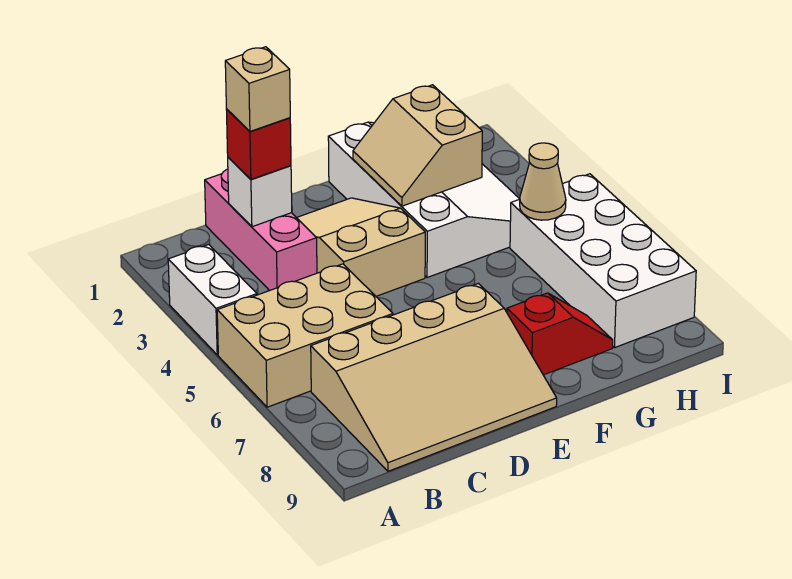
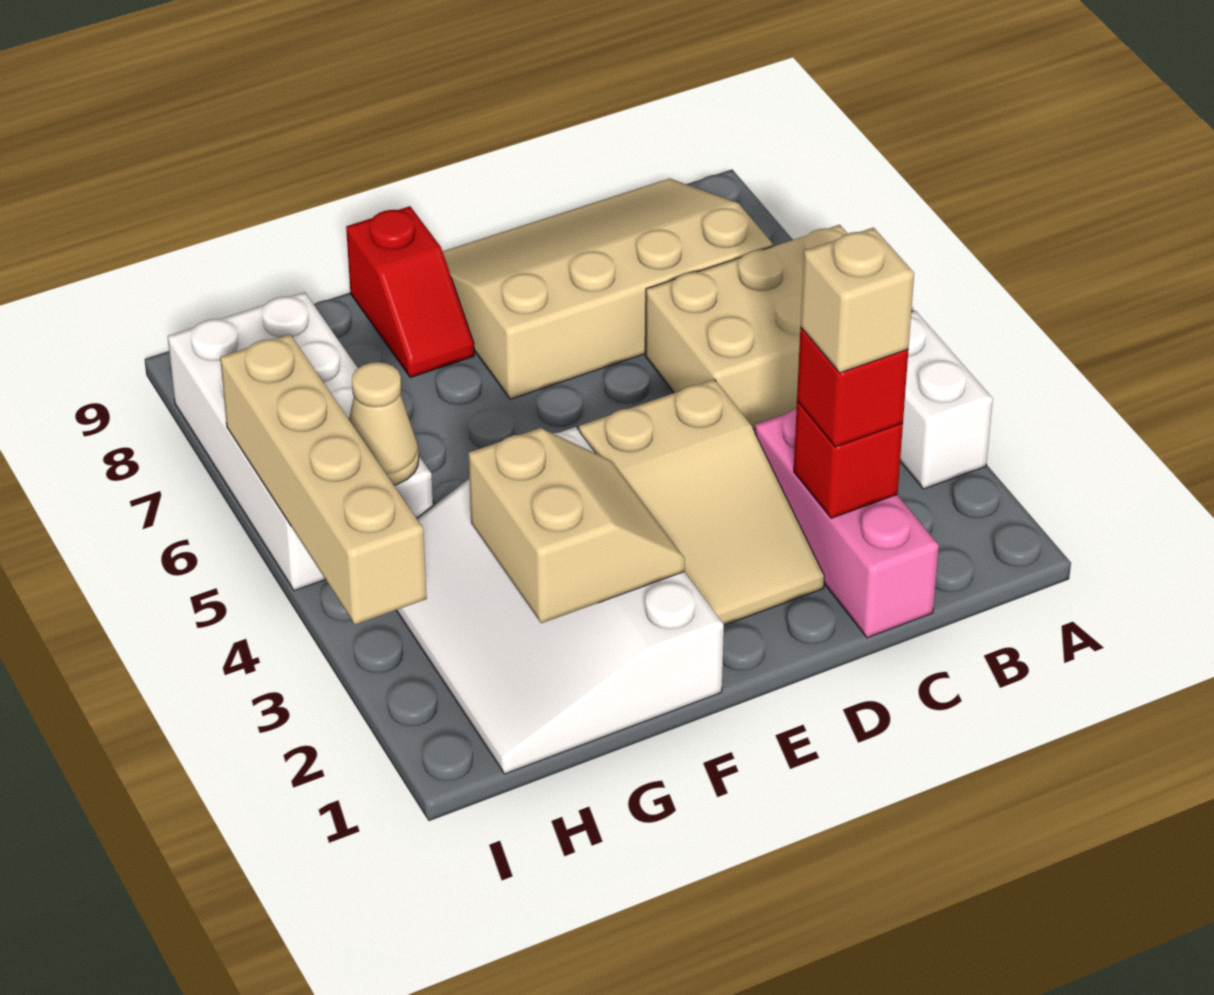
white brick C2 level 2 -> red brick C2 level 2
red slope F8:G8 level 1 top F -> red slope F8:F9 level 1 top 9
none -> tan brick I3:I6 level 2

